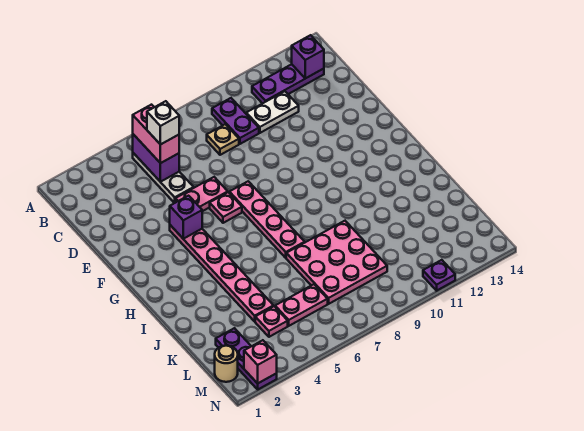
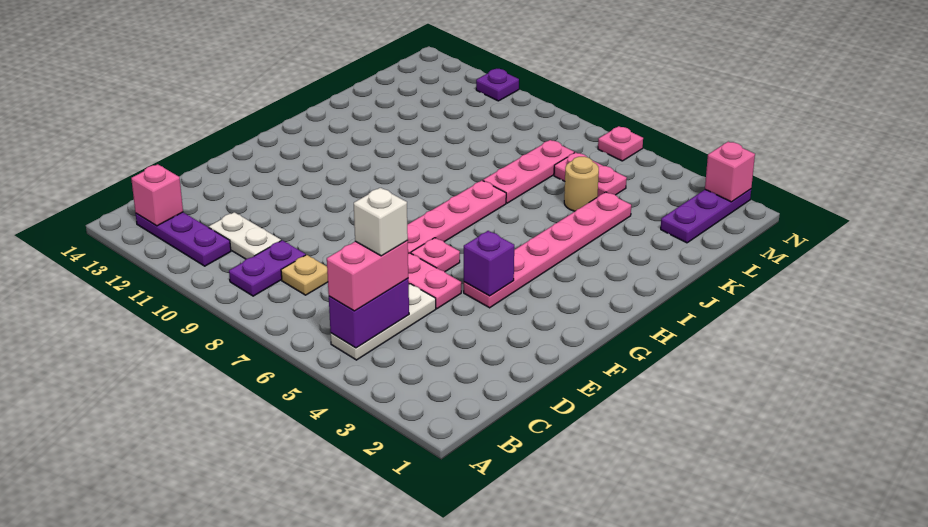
purple brick B13 level 2 -> pink brick B13 level 2
pink plate J7:L9 level 1 -> pink plate J7:L7 level 1
pink plate L4 level 1 -> pink plate N6 level 1
tan round brick M1 level 1 -> tan round brick K5 level 1

